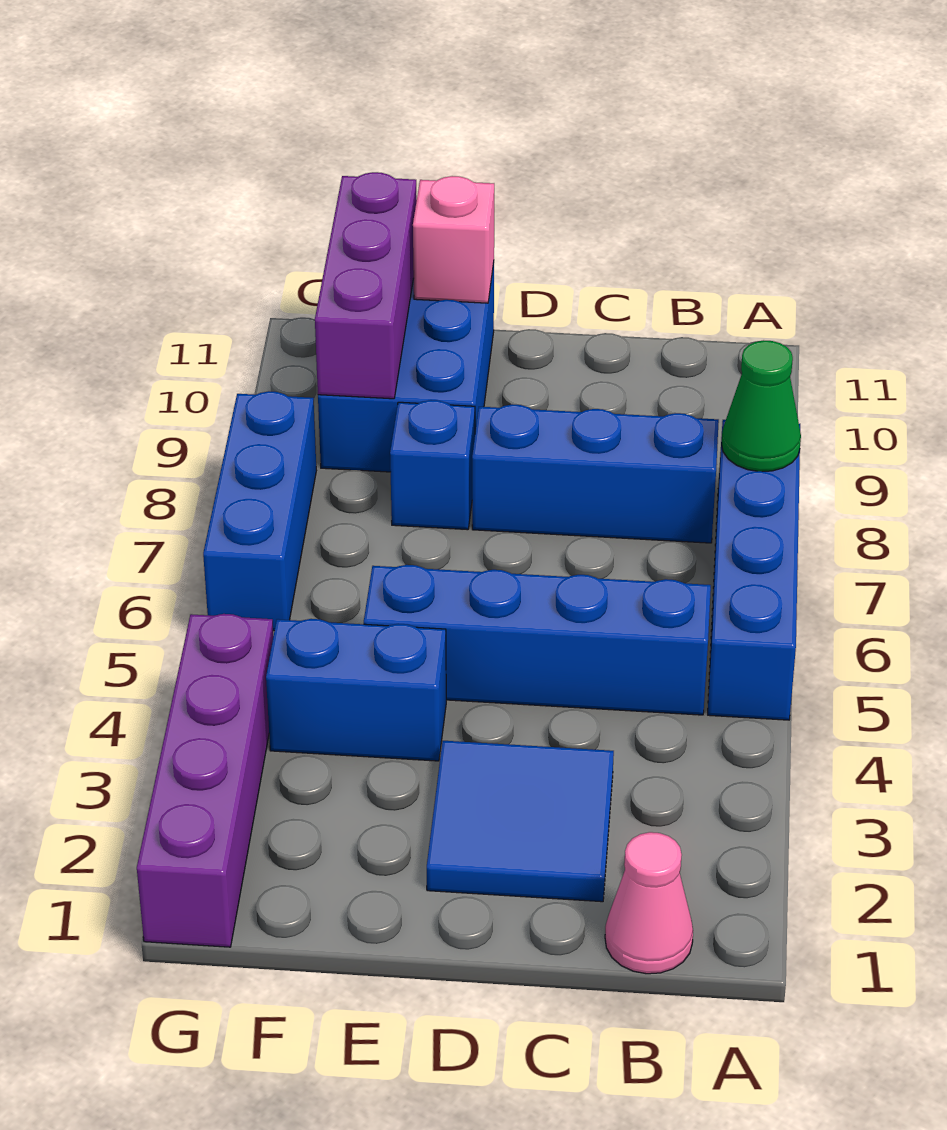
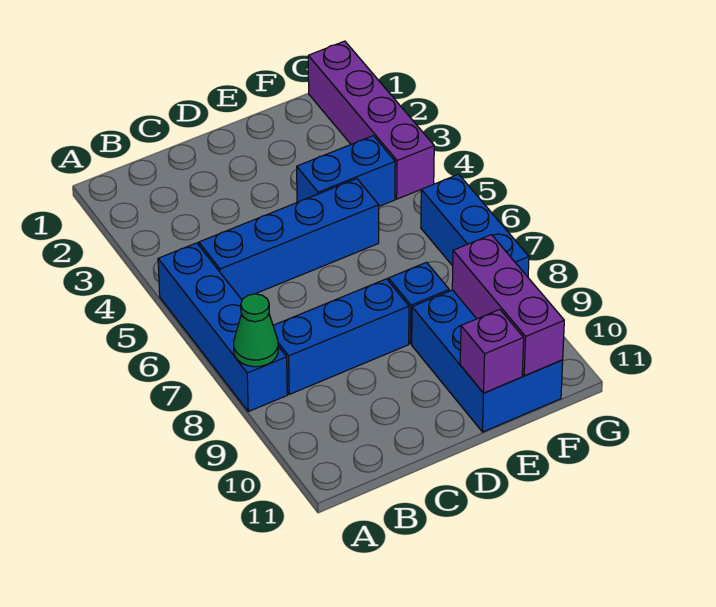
pink cone B1 level 1 -> none
blue tile C2:D3 level 1 -> none
pink brick E11 level 2 -> purple brick E11 level 2

